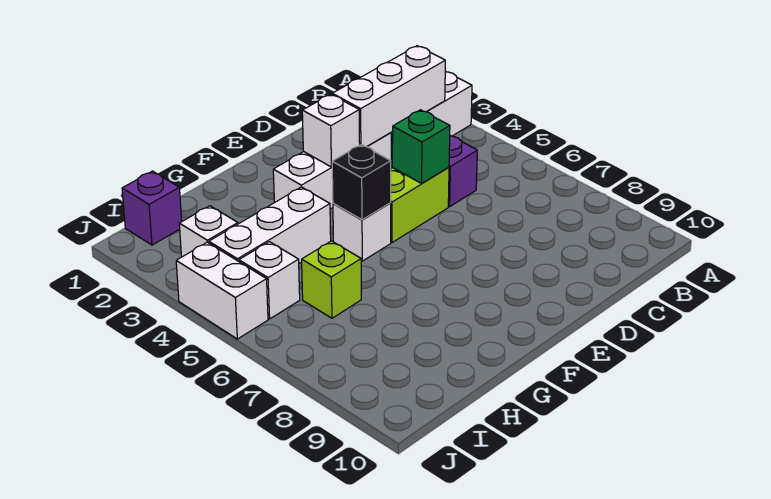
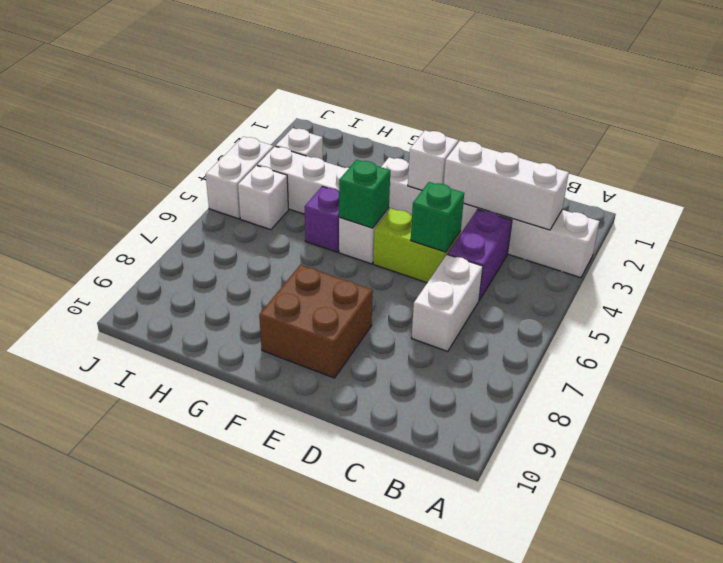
none -> white brick C6:C7 level 1
none -> brown brick E8:F9 level 1
black brick F5 level 2 -> green brick F5 level 2
lime brick H6 level 1 -> none
purple brick I1 level 1 -> purple brick G5 level 1

